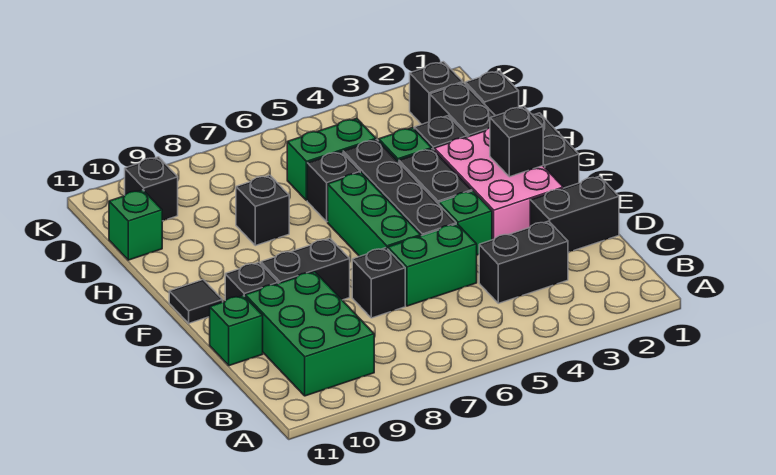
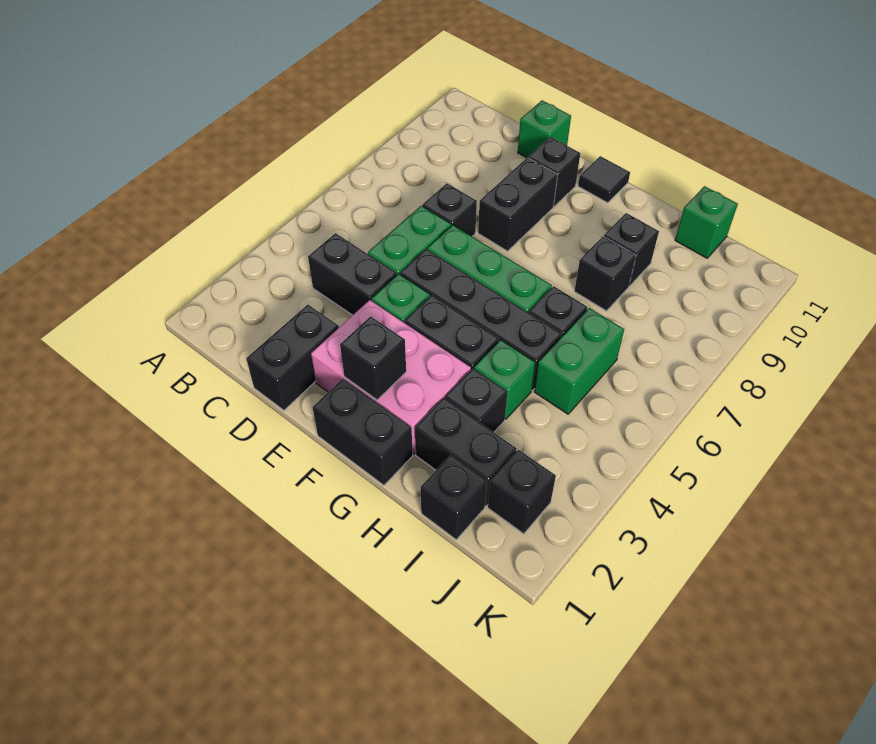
green brick B9:D10 level 1 -> none
black brick C3:C4 level 1 -> black brick C4:D4 level 1
black brick J10 level 1 -> black brick H9 level 1

